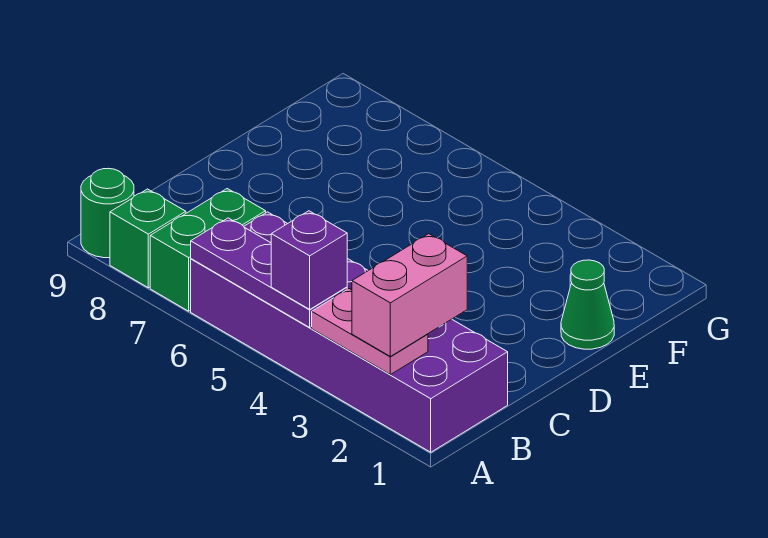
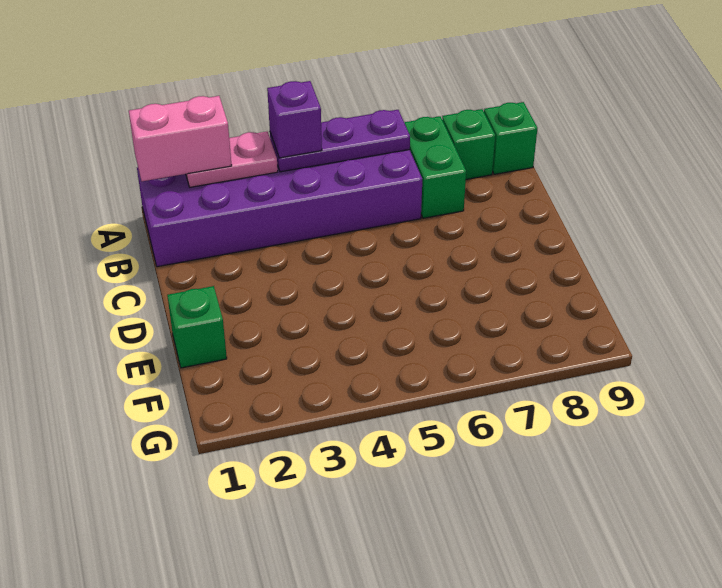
pink brick A2:B2 level 3 -> pink brick A1:A2 level 3
green round brick A9 level 1 -> green brick A9 level 1
green cone E1 level 1 -> green brick E1 level 1

